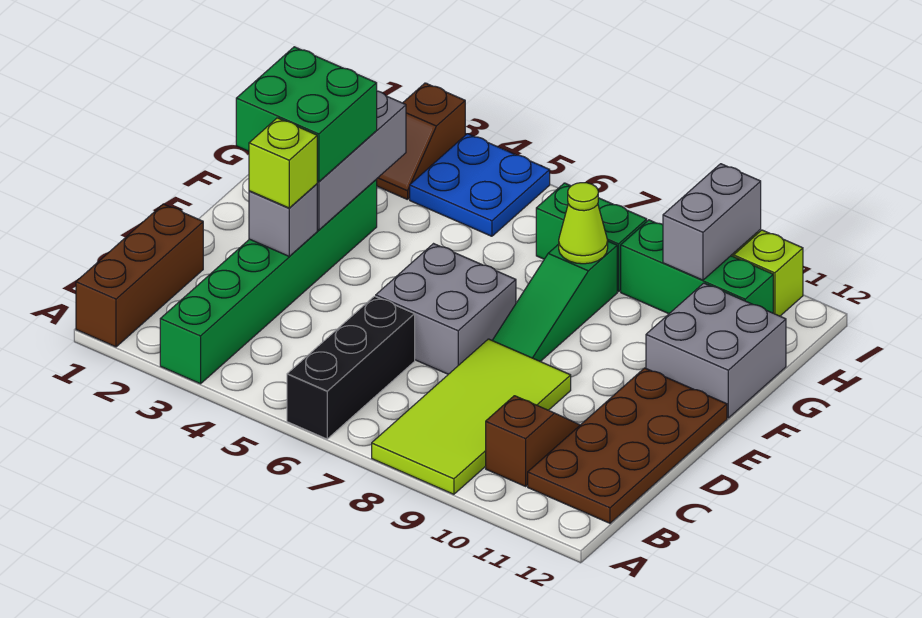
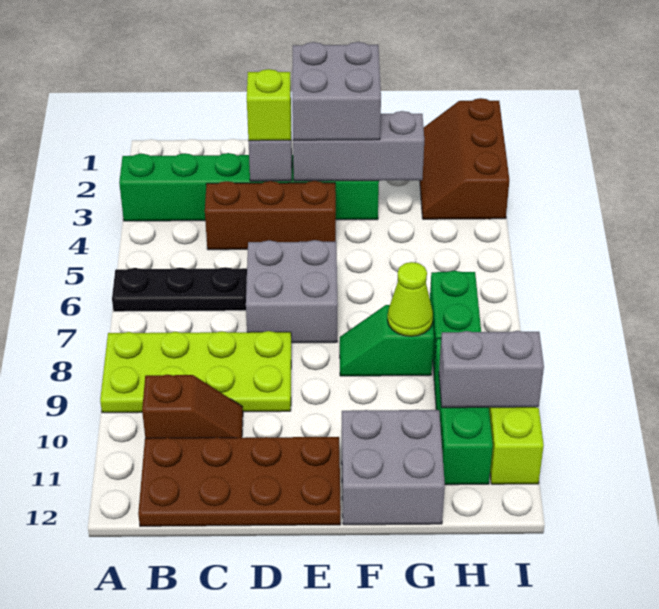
brown brick A1:C1 level 1 -> brown brick C4:E4 level 1
black brick A6:C6 level 1 -> black plate A6:C6 level 1
lime tile A8:D9 level 1 -> lime plate A8:D9 level 1
green brick E2:F3 level 3 -> grey brick E2:F3 level 3
green slope E8:G8 level 1 top G -> green slope F8:G8 level 1 top G
brown slope H3:I3 level 1 top I -> brown slope H1:I3 level 1 top I
blue plate H4:I5 level 1 -> none

